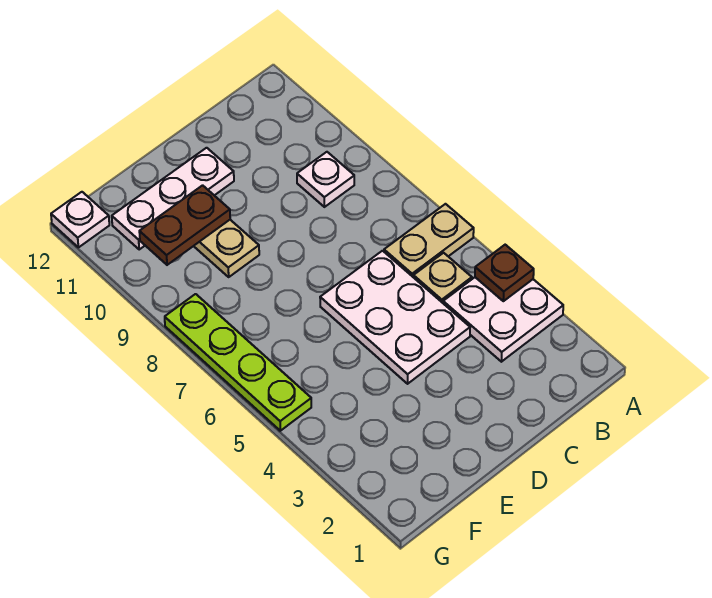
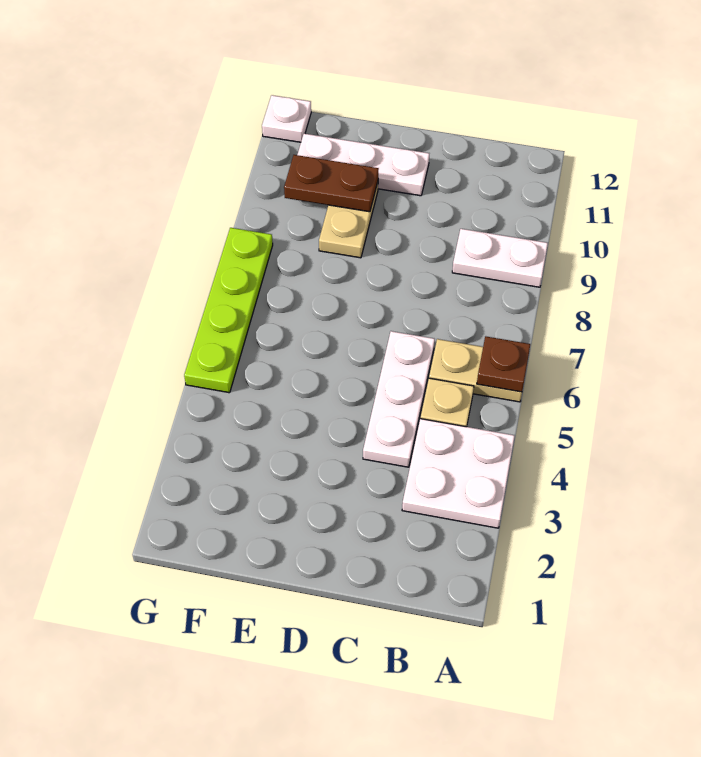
brown plate A4 level 2 -> brown plate A6 level 2
white plate B9 level 1 -> white plate A9:B9 level 1
white plate C4:D6 level 1 -> white plate C4:C6 level 1

